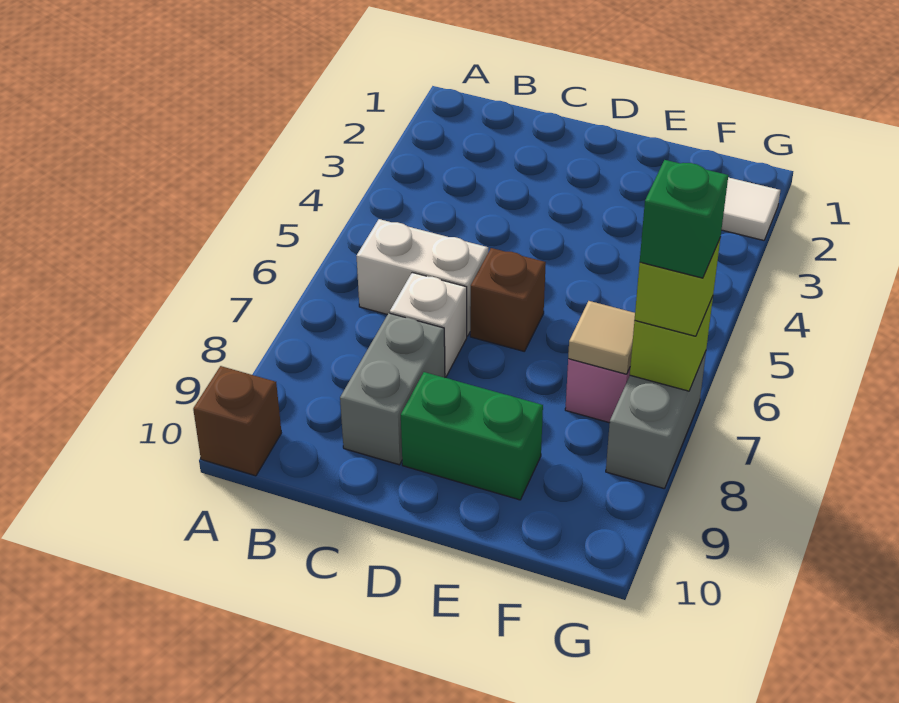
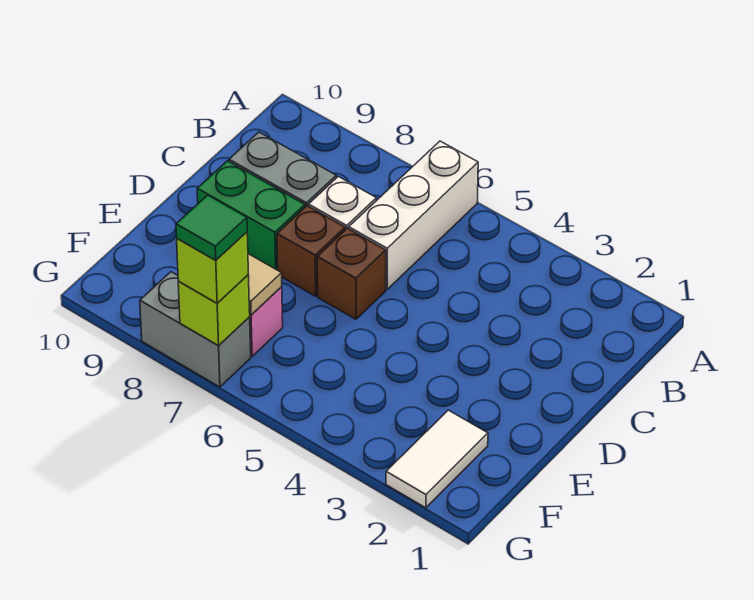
brown brick A10 level 1 -> brown brick D7 level 1
white brick B6:C6 level 1 -> white brick A6:C6 level 1
green brick D9:E9 level 1 -> green brick D8:D9 level 1
green brick G7 level 4 -> green tile G7 level 4

